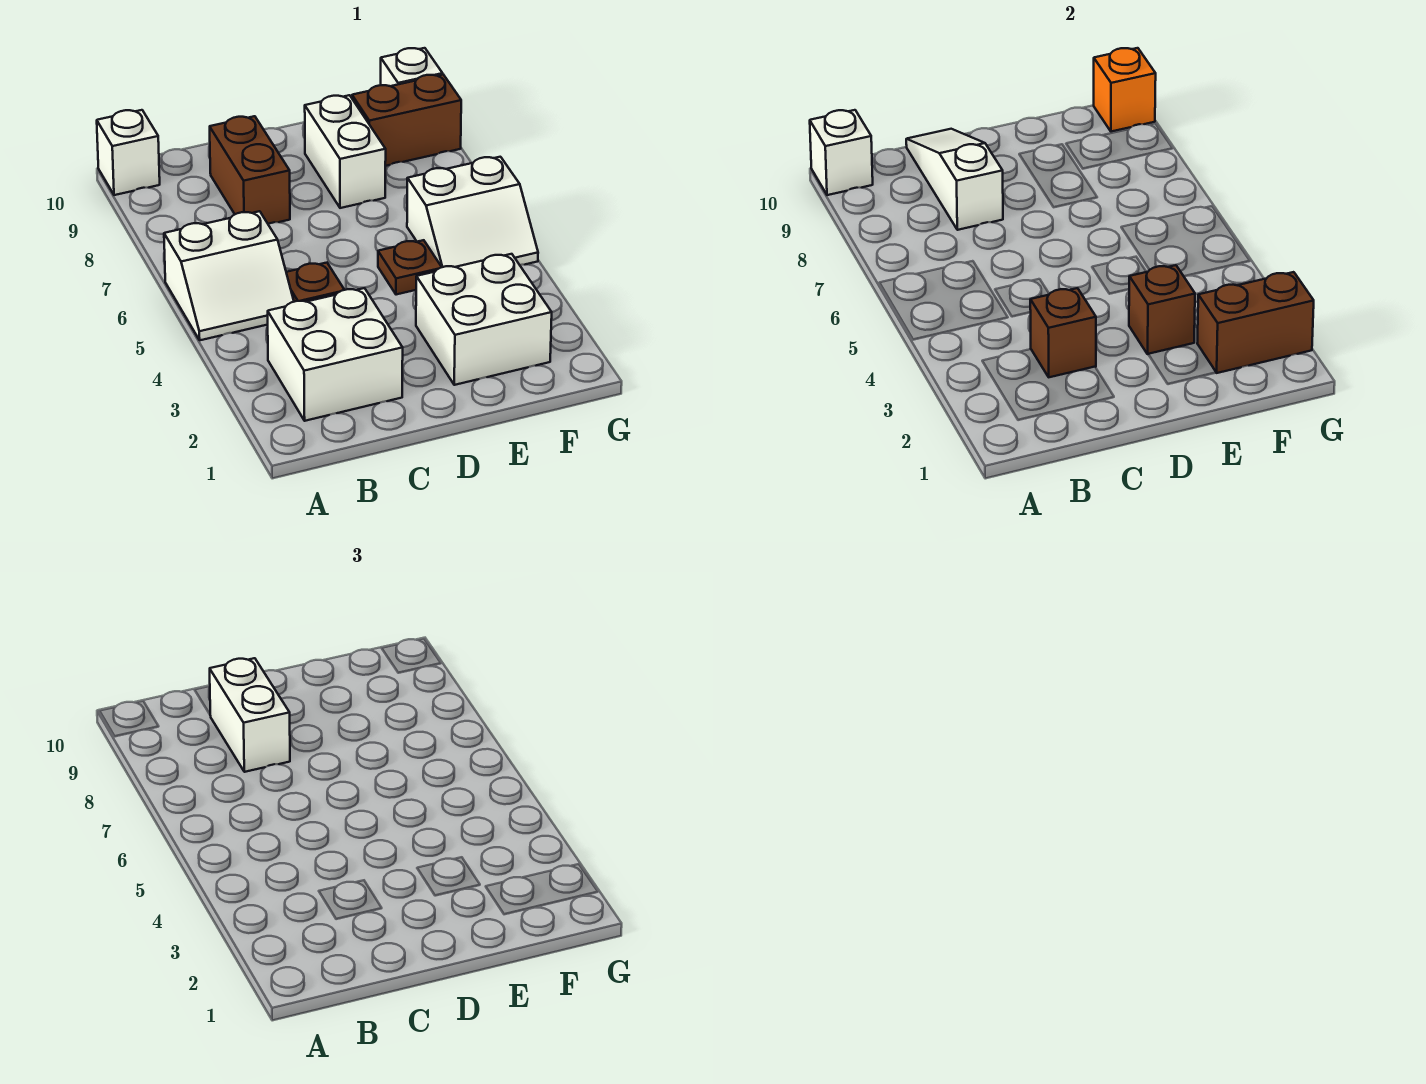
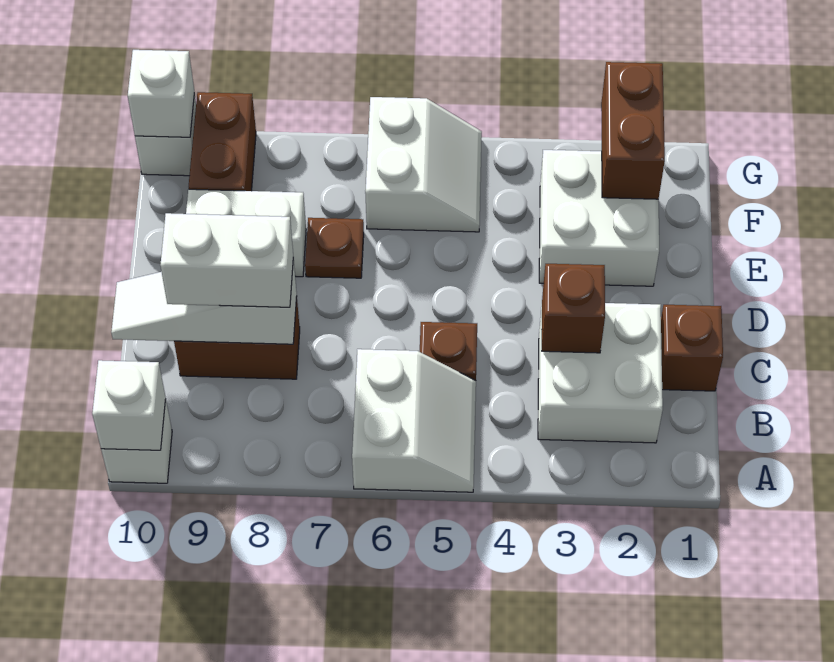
brown brick E3 level 2 -> brown brick C1 level 1
brown plate E5 level 1 -> brown plate E7 level 1
orange brick G10 level 2 -> white brick G10 level 2

